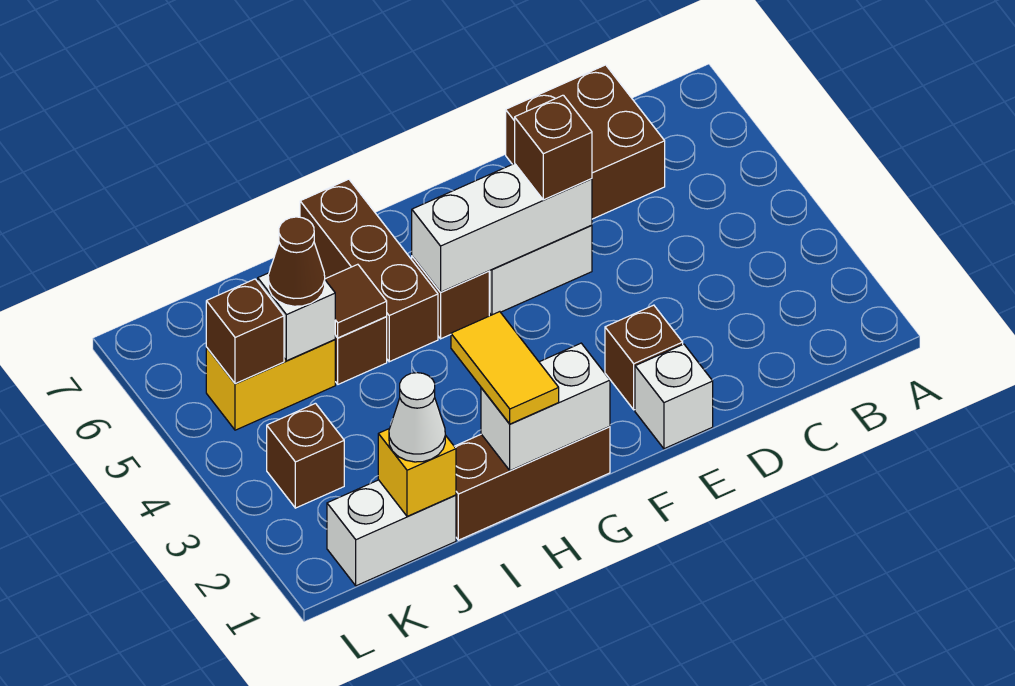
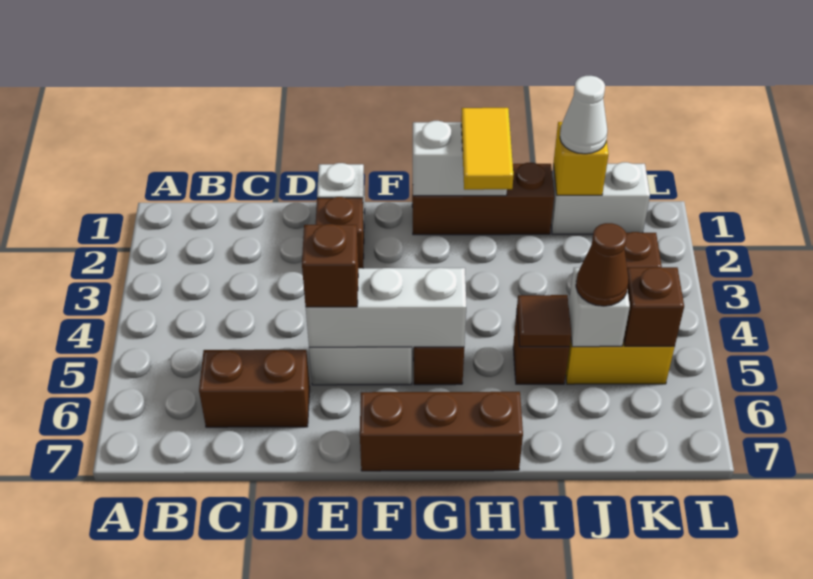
brown brick C6:D7 level 1 -> brown brick C6:D6 level 1
brown brick H5:H7 level 1 -> brown brick F7:H7 level 1

